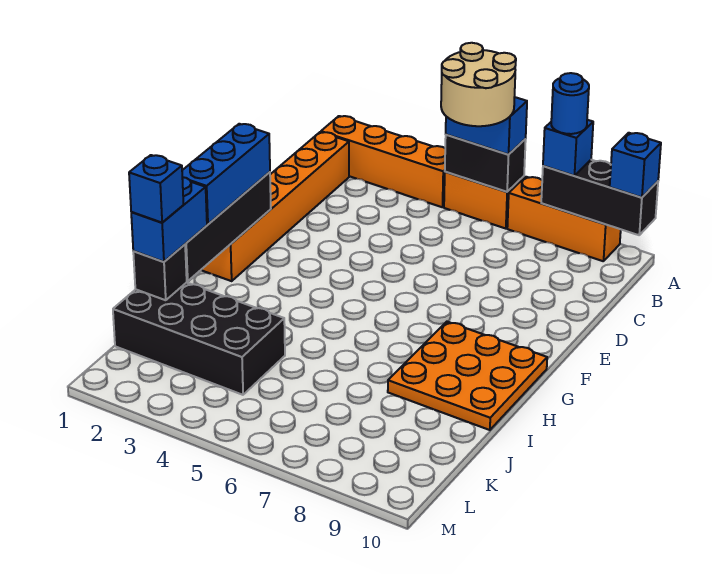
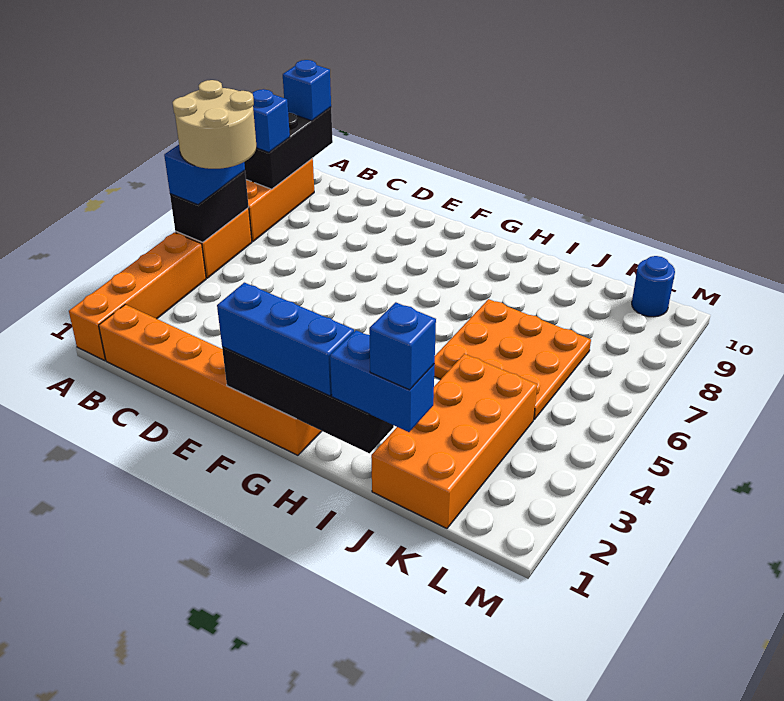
blue round brick A8 level 4 -> blue round brick L10 level 1
orange plate G8:I10 level 1 -> orange plate I5:K7 level 1
black brick J1:K4 level 1 -> orange brick J1:K4 level 1
black brick J1 level 2 -> none

